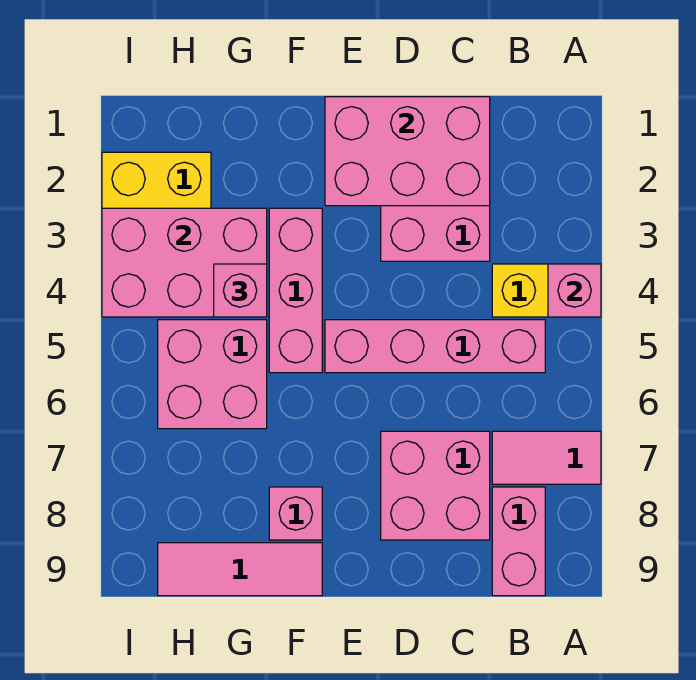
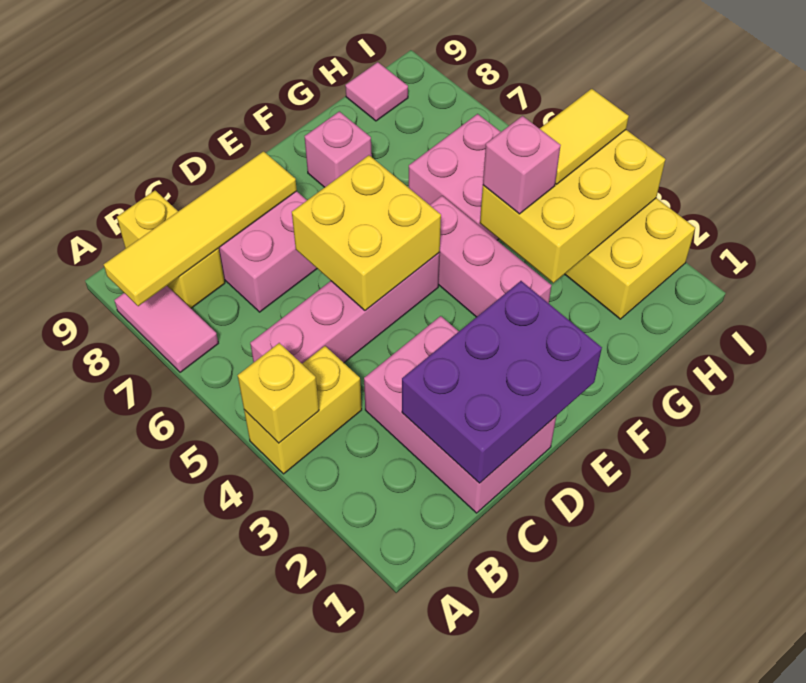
pink brick A4 level 2 -> yellow brick A4 level 2
pink tile A7:B7 level 1 -> pink tile A7:A8 level 1
none -> yellow tile A8:D8 level 2
pink brick B8:B9 level 1 -> yellow brick B8:B9 level 1
pink brick C1:E2 level 2 -> purple brick C1:E2 level 2
none -> yellow brick D5:E6 level 2
pink tile F9:H9 level 1 -> pink tile H9 level 1
pink brick G3:I4 level 2 -> yellow brick G3:I4 level 2
none -> yellow tile H4:I4 level 3

